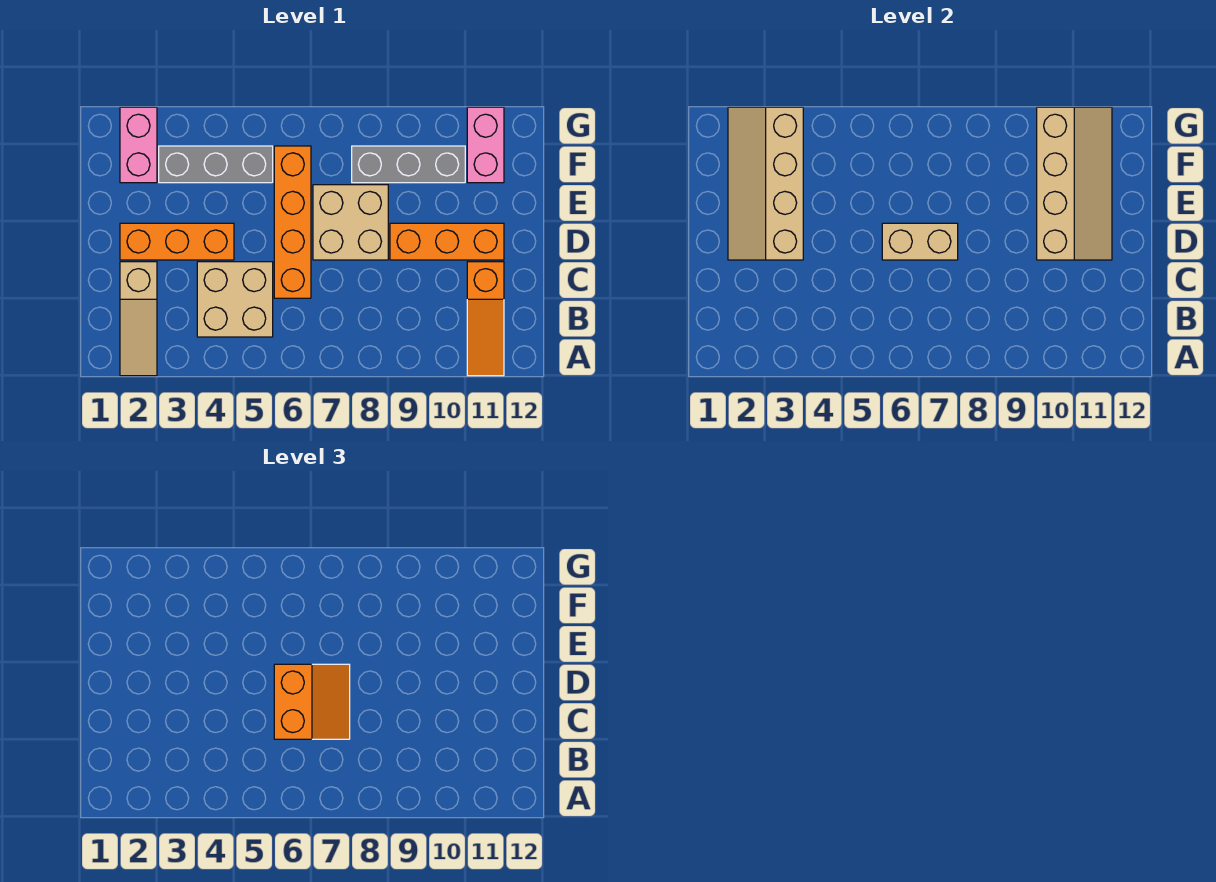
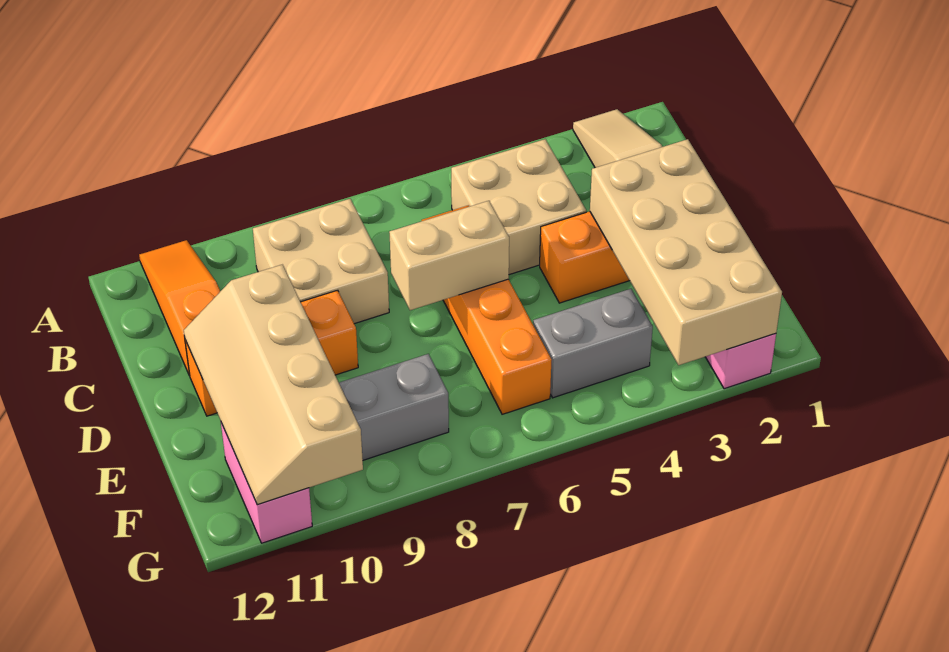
orange slope C6:D7 level 3 top 6 -> none
tan slope D2:G3 level 2 top 3 -> tan brick D2:G3 level 2
tan brick D7:E8 level 1 -> tan brick B8:C9 level 1
grey brick F3:F5 level 1 -> grey brick F4:F5 level 1

